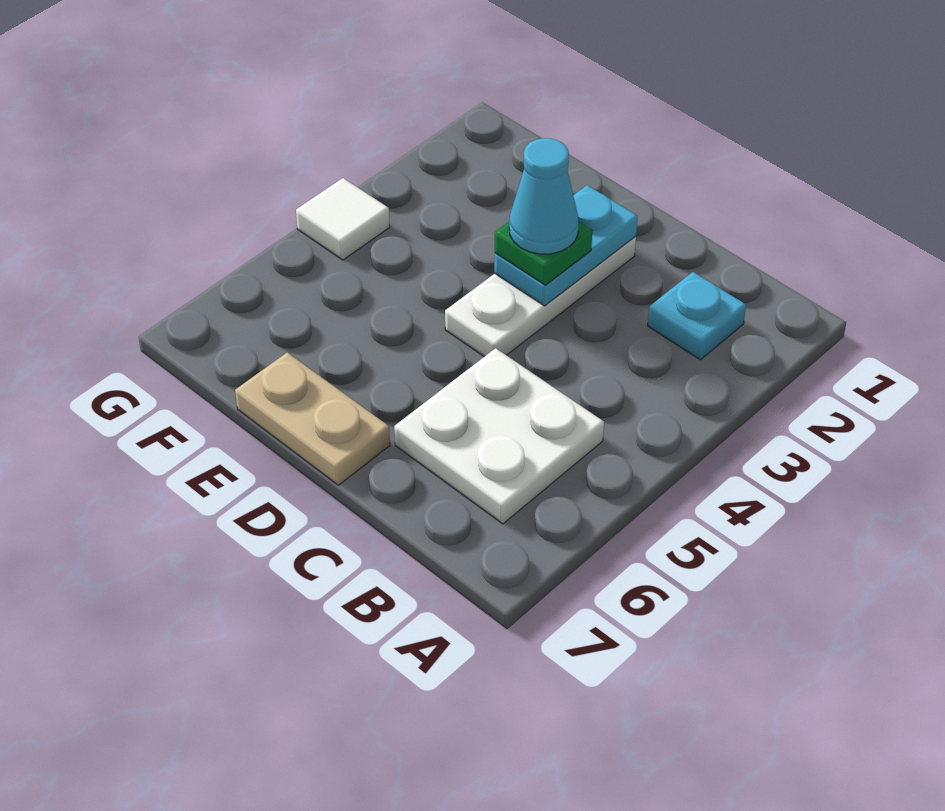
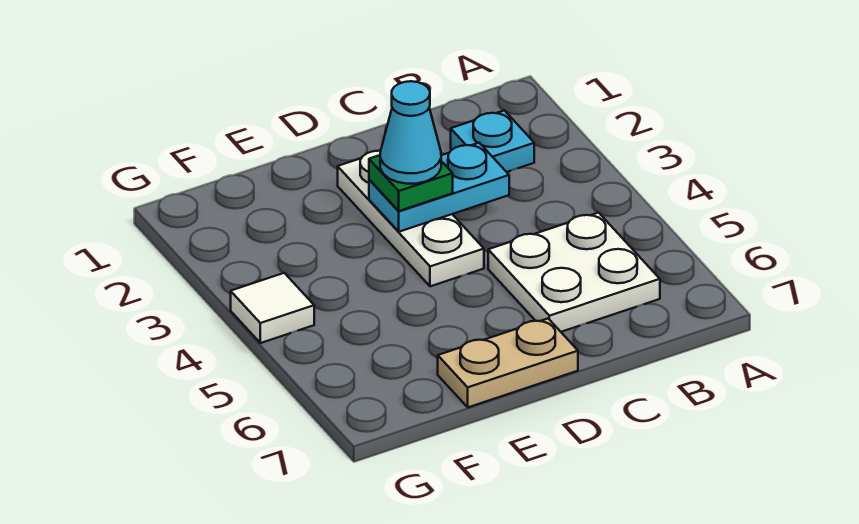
cyan plate D2:D3 level 2 -> cyan plate C3:D3 level 2

